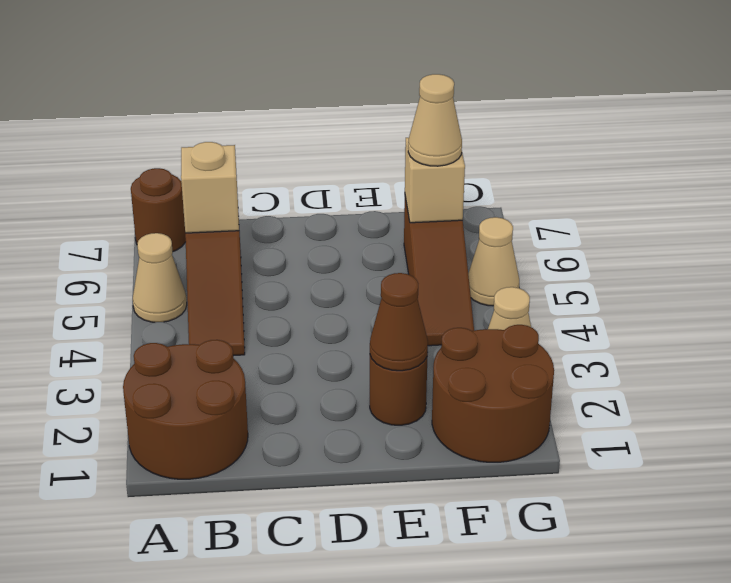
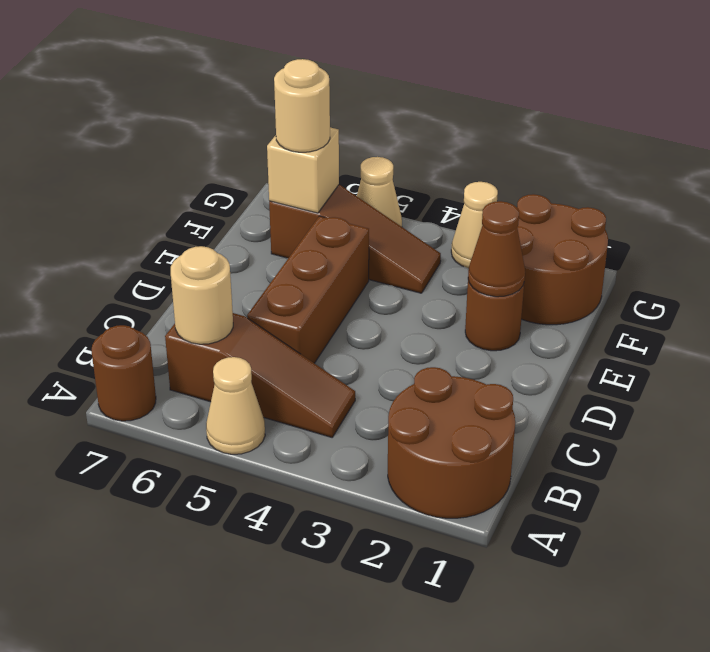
tan brick B6 level 2 -> tan round brick B6 level 2
none -> brown brick C5:E5 level 1
tan cone F6 level 3 -> tan round brick F6 level 3

